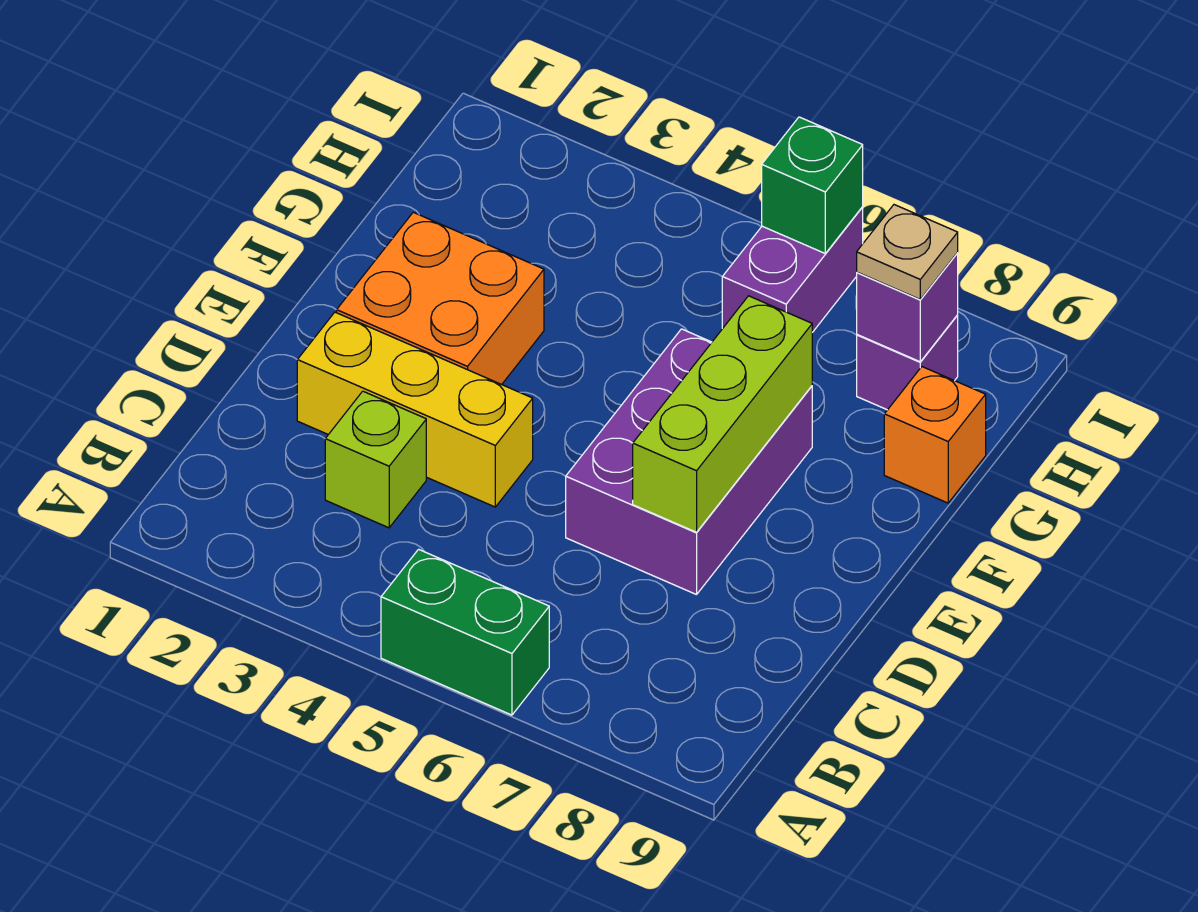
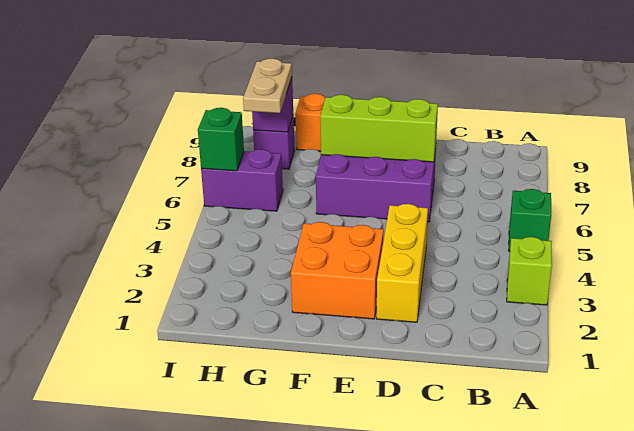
green brick A5:A6 level 1 -> green brick A5 level 1
lime brick C3 level 1 -> lime brick A3 level 1
tan plate H8 level 3 -> tan plate H7:H8 level 3

